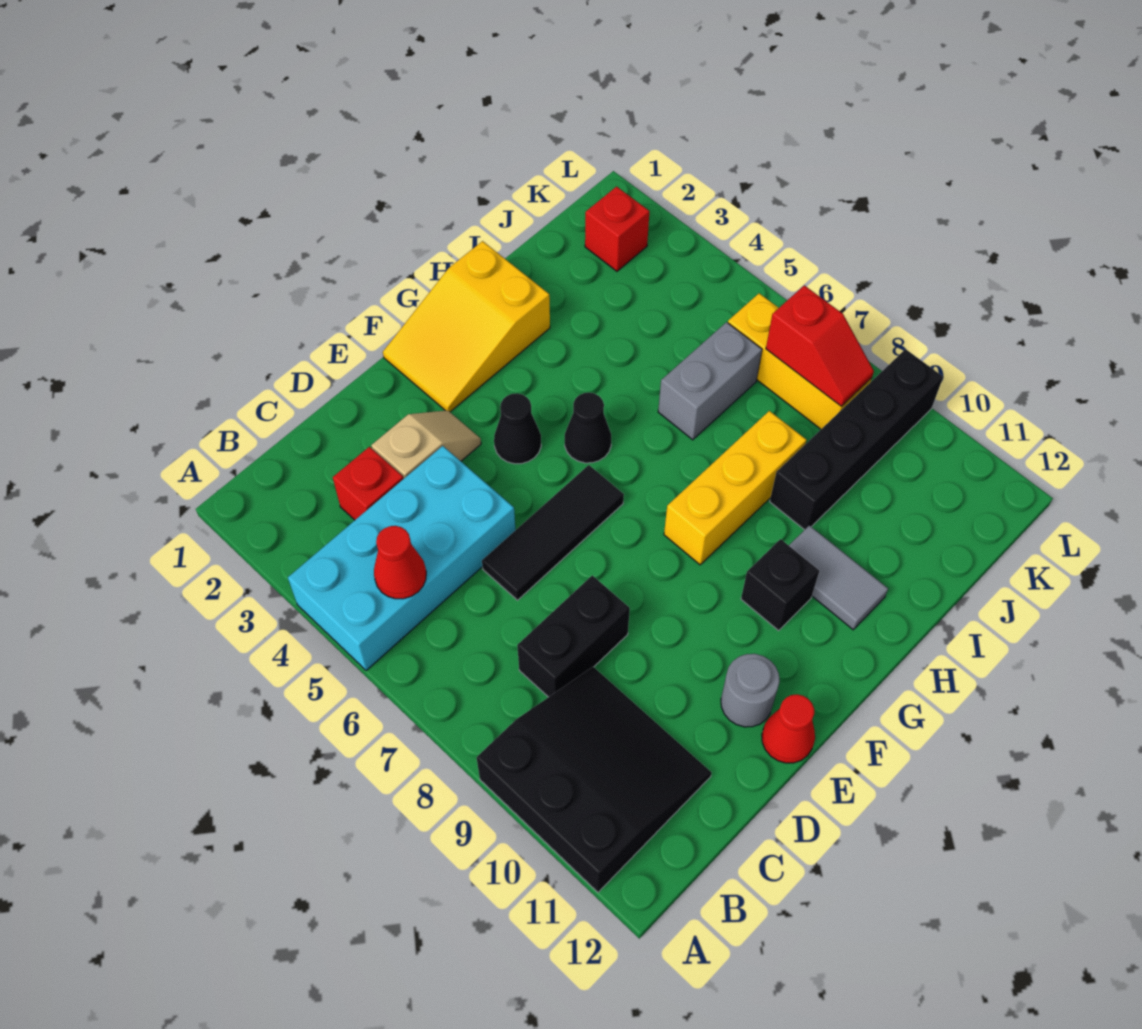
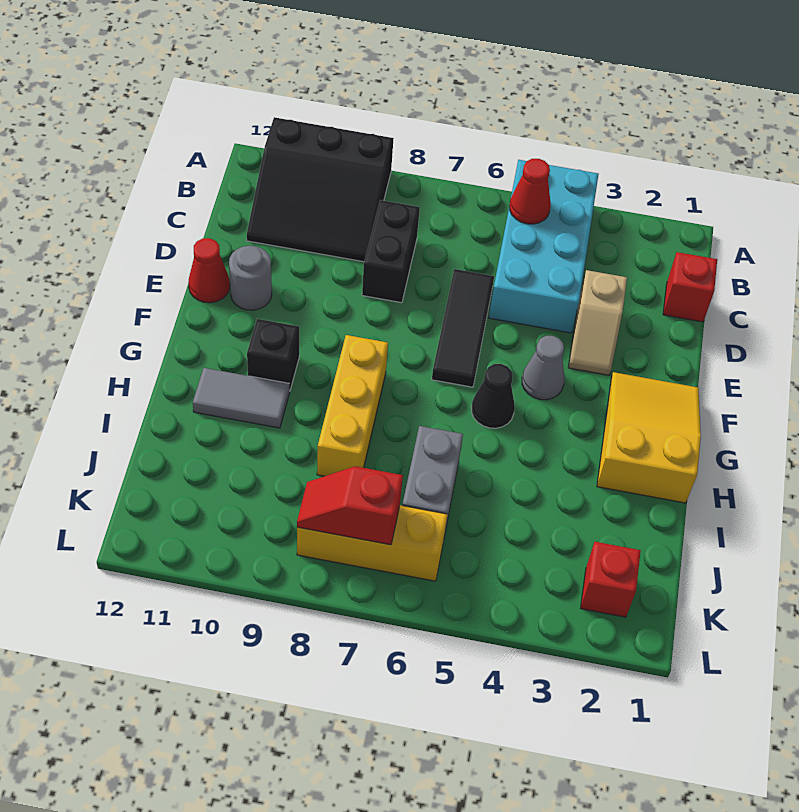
red brick C3 level 1 -> red brick C1 level 1
black cone F4 level 1 -> grey cone F4 level 1
black brick I9:L9 level 1 -> none

